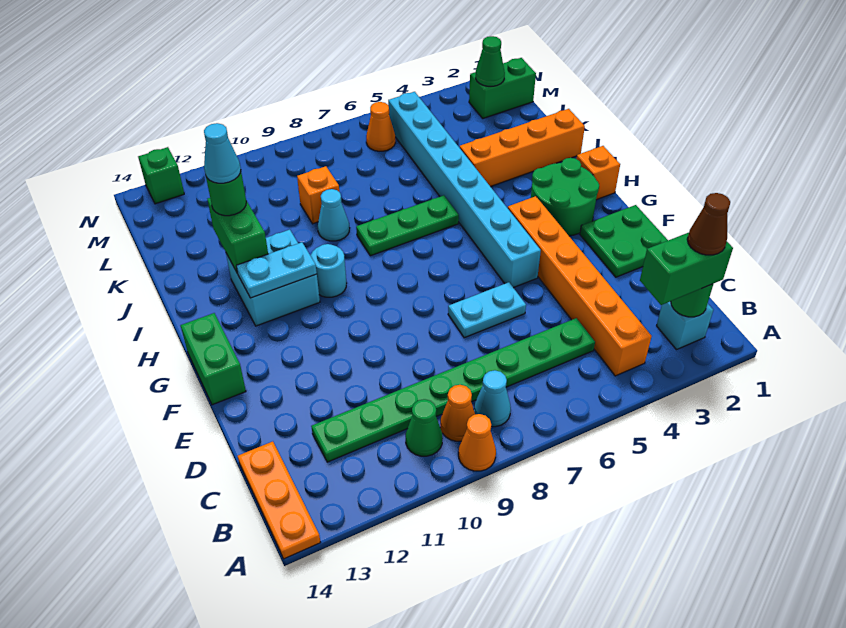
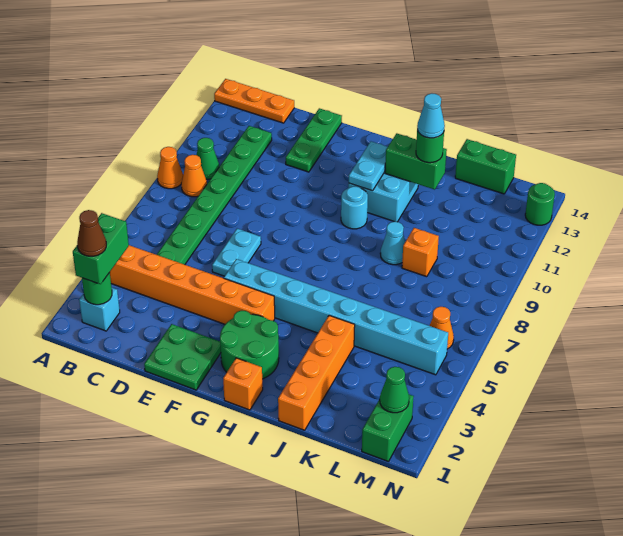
cyan cone B8 level 1 -> none
green brick F14:G14 level 1 -> green brick K14:L14 level 1
green plate I6:I8 level 1 -> green plate E12:E14 level 1
green brick N13 level 1 -> green round brick N13 level 1

